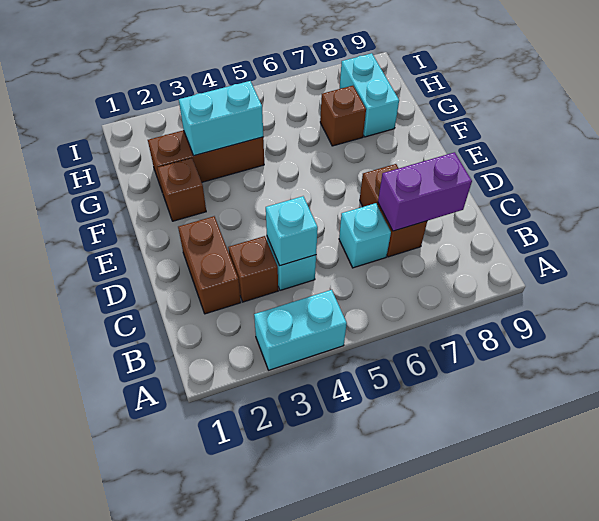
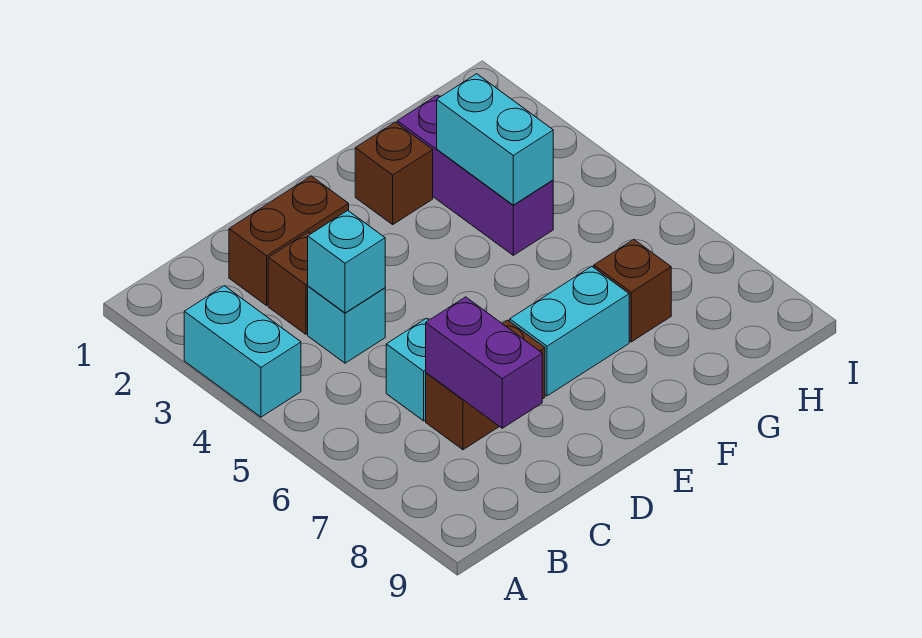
brown brick G2:G4 level 1 -> purple brick G2:G4 level 1
cyan brick G8:H8 level 1 -> cyan brick E7:F7 level 1

